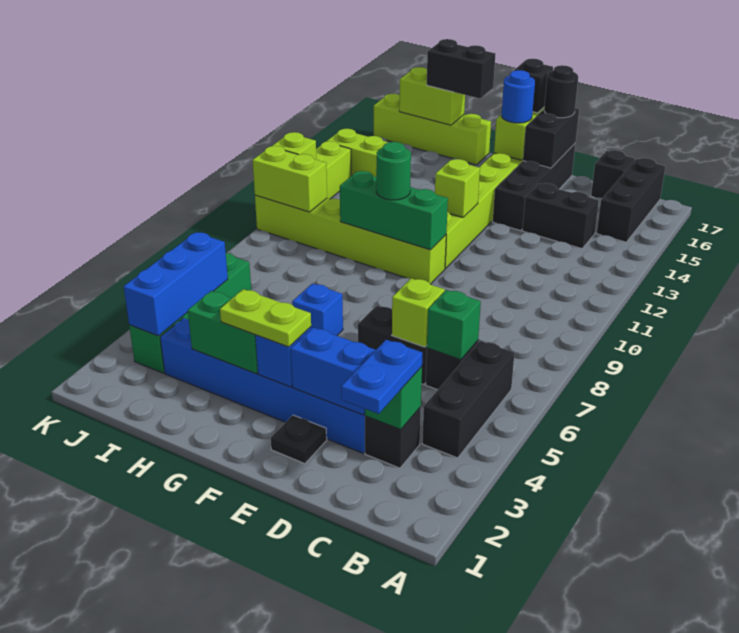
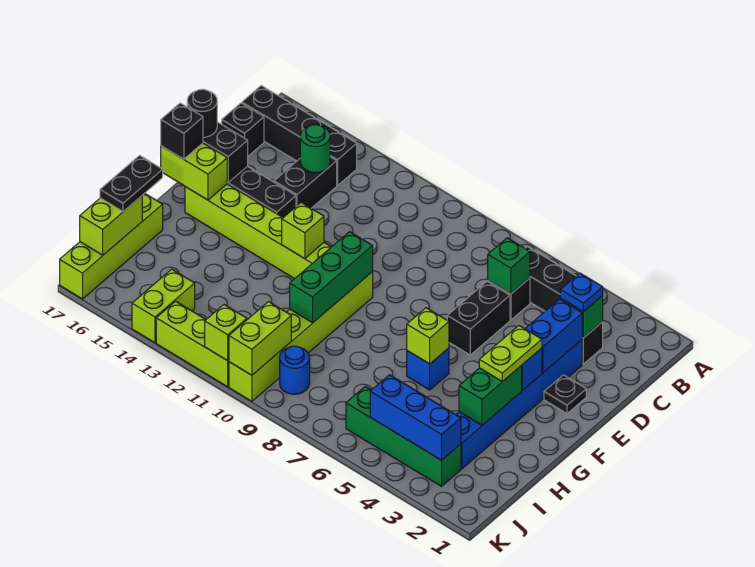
black brick B15:B17 level 1 -> black brick B14:B17 level 1
blue plate C2:C3 level 3 -> blue plate C3 level 3
lime brick D6 level 2 -> lime brick G6 level 2
blue round brick F16 level 3 -> blue round brick J9 level 1
green round brick G10 level 3 -> green round brick C14 level 2
black brick H17:I17 level 3 -> black plate H17:I17 level 3

